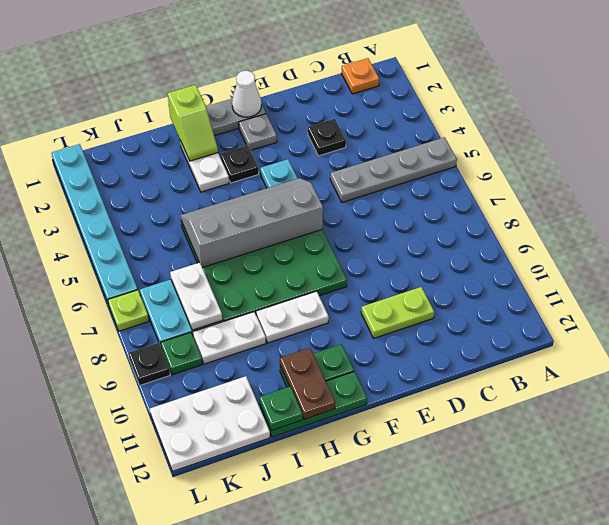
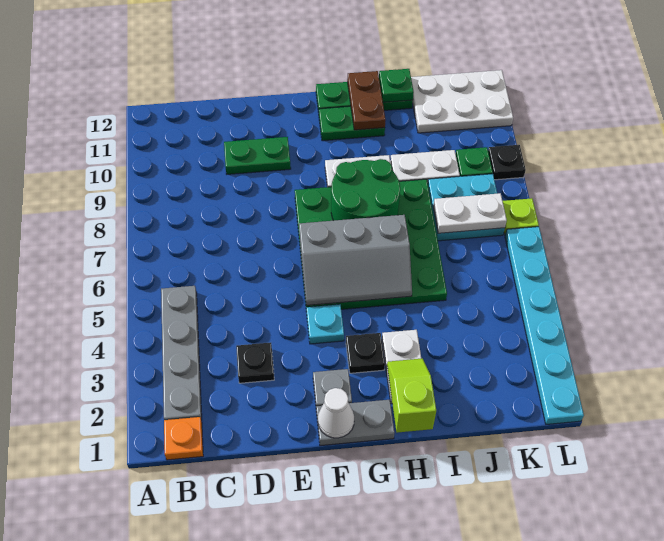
grey plate A5:D5 level 1 -> grey plate B2:B5 level 1
lime plate D10:E10 level 1 -> green plate D10:E10 level 1
grey slope F5:I6 level 2 top 6 -> grey slope F5:H6 level 2 top 6
none -> green round brick G7:H8 level 2
white plate J7:J8 level 2 -> white plate J7:K7 level 2

